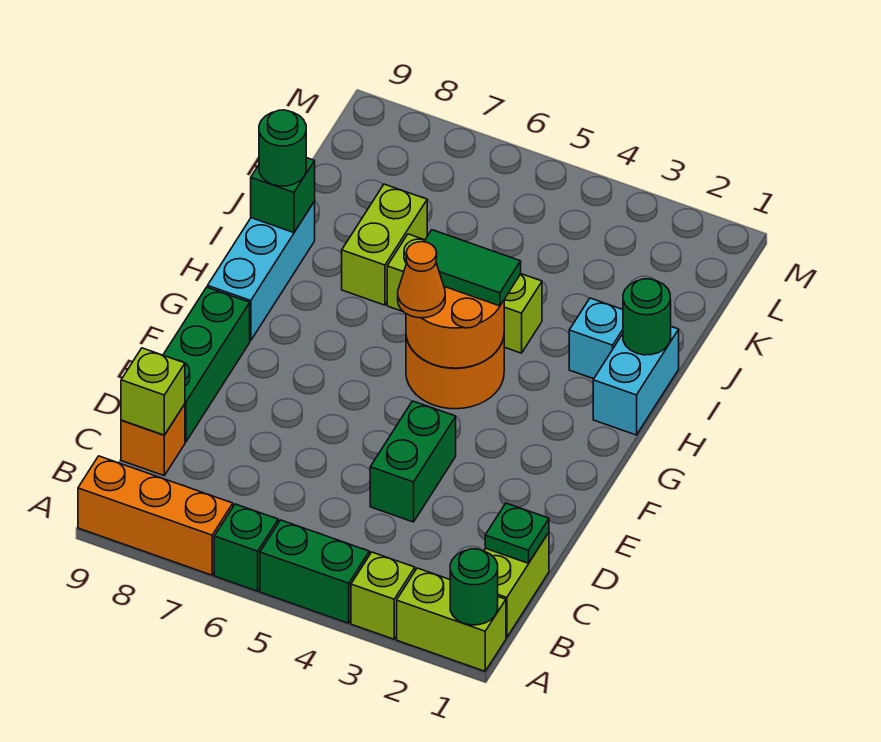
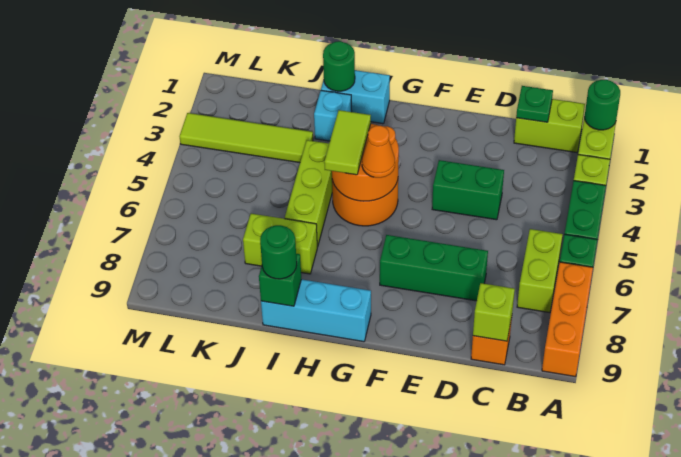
none -> lime brick B6:B7 level 1
green brick D9:F9 level 1 -> green brick D7:F7 level 1
green tile H4:H5 level 3 -> lime tile H4:H5 level 3
none -> lime tile J3:M3 level 1

